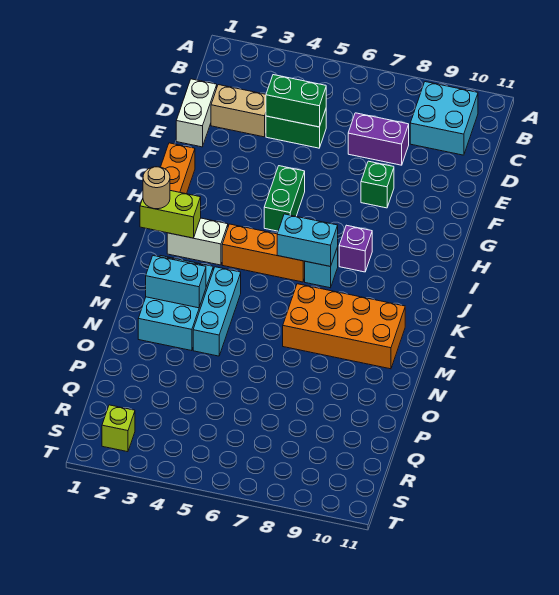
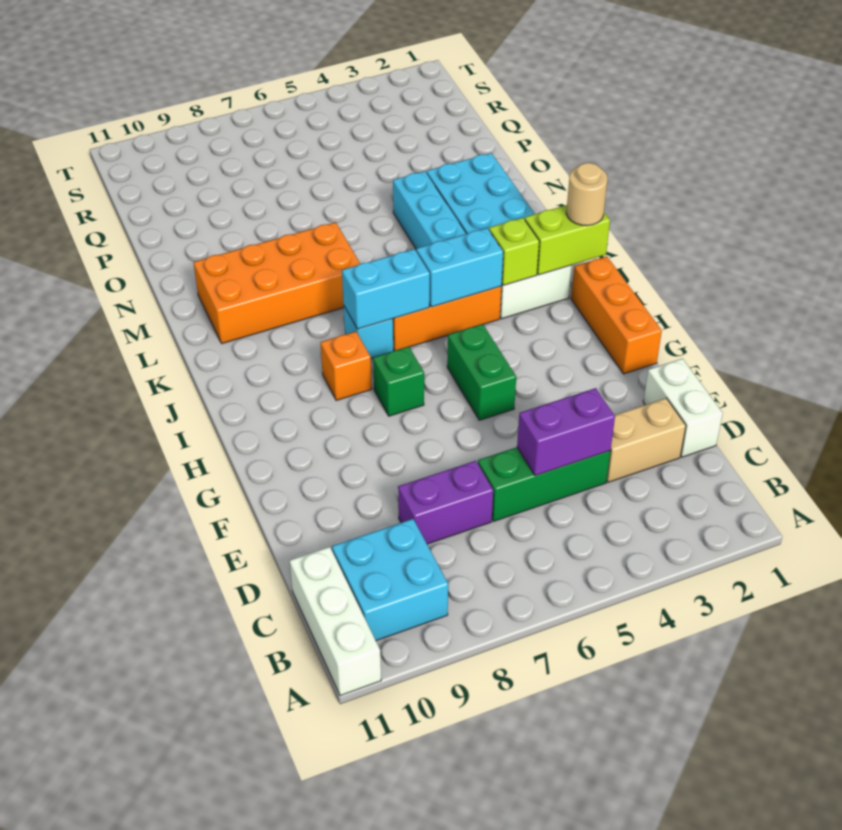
none -> white brick A11:C11 level 1
green brick D4:D5 level 1 -> green brick D4:D6 level 1
green brick D4:D5 level 2 -> purple brick D4:D5 level 2
green brick F8 level 1 -> green brick H7 level 1
purple brick I8 level 1 -> orange brick I8 level 1
cyan brick M2:M3 level 2 -> cyan brick J4:J5 level 2
lime brick S2 level 1 -> lime brick J3 level 2

